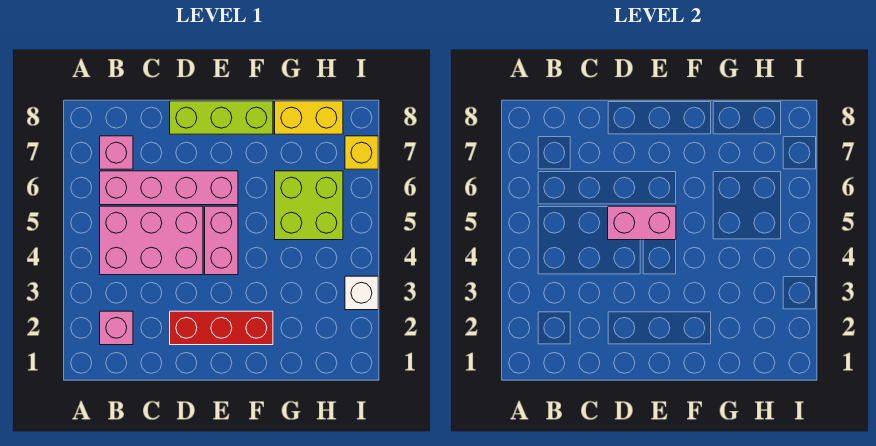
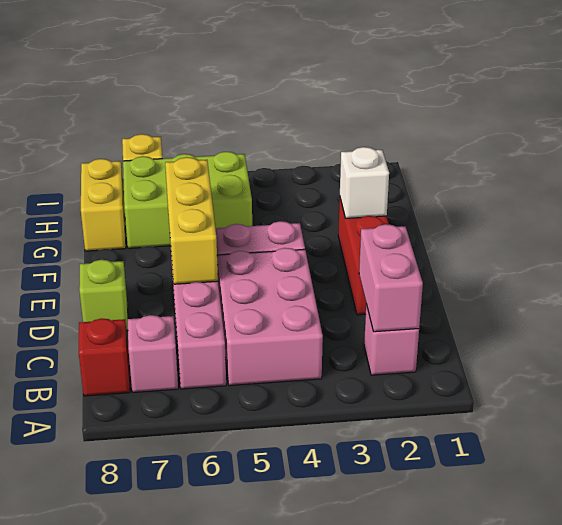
none -> red brick B8 level 1
pink brick D5:E5 level 2 -> pink brick B2:C2 level 2
none -> yellow brick D6:F6 level 2
lime brick D8:F8 level 1 -> lime brick D8 level 1
lime brick G5:H6 level 1 -> lime brick G5:H7 level 1
white brick I3 level 1 -> white brick F2 level 2

